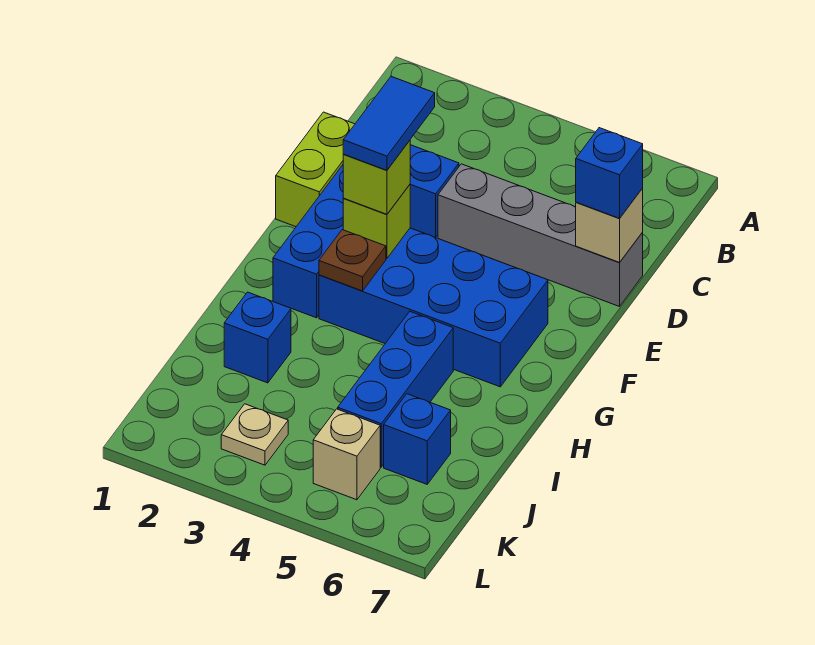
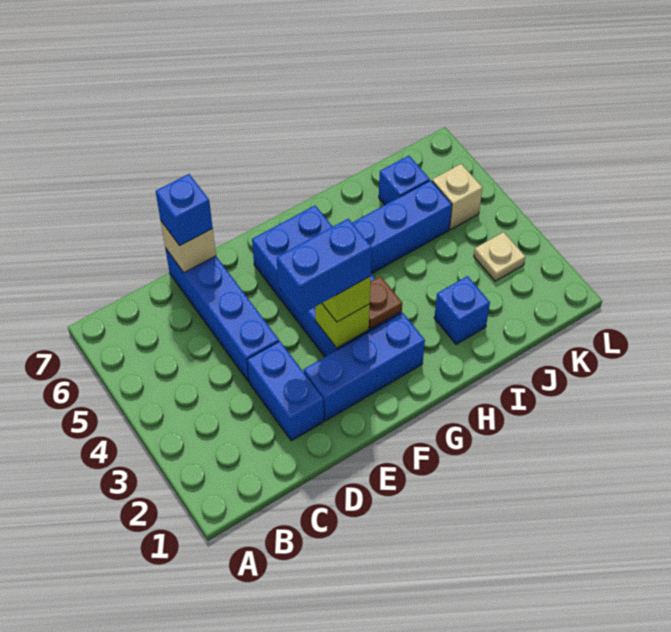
lime brick D1:E1 level 1 -> none
grey brick D4:D7 level 1 -> blue brick D4:D7 level 1
blue tile E3:F3 level 4 -> blue brick E3:F3 level 4

